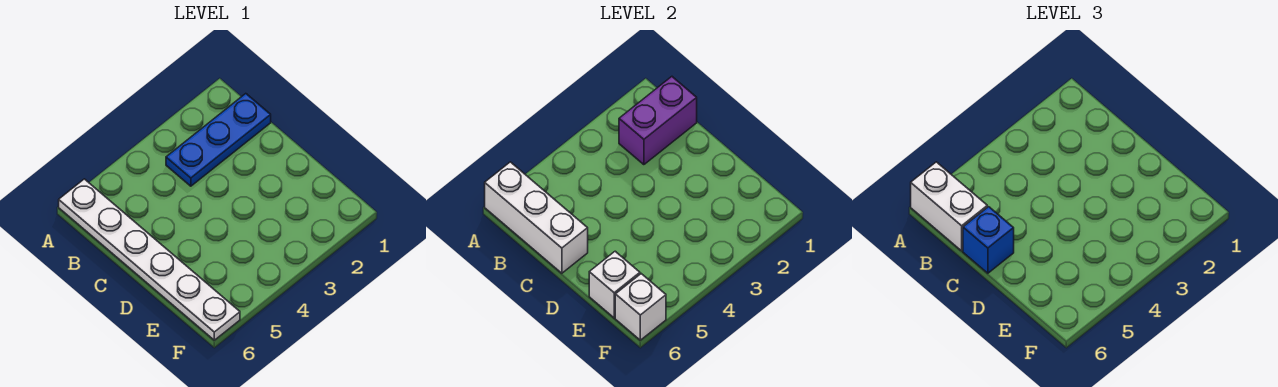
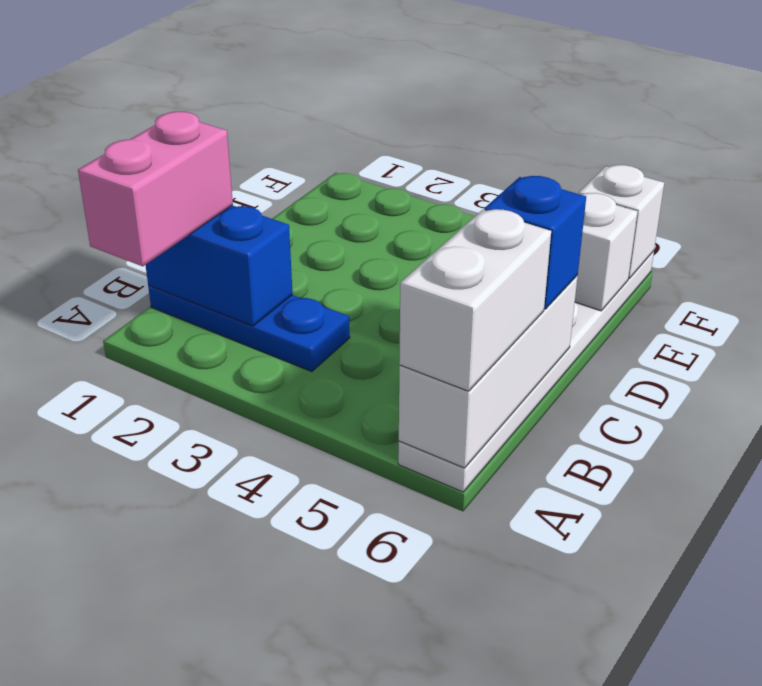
none -> pink brick A1:B1 level 3
purple brick B1:B2 level 2 -> blue brick B1:B2 level 2

